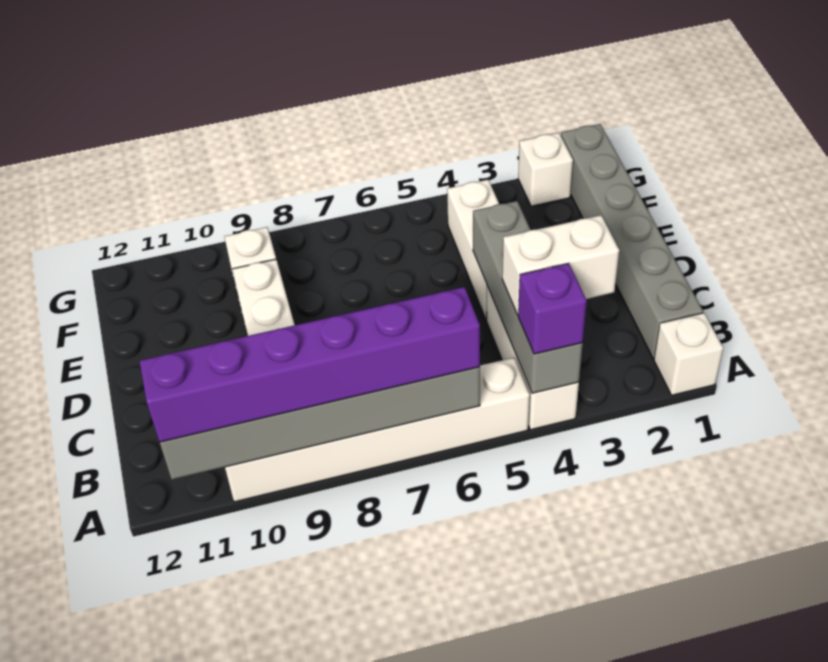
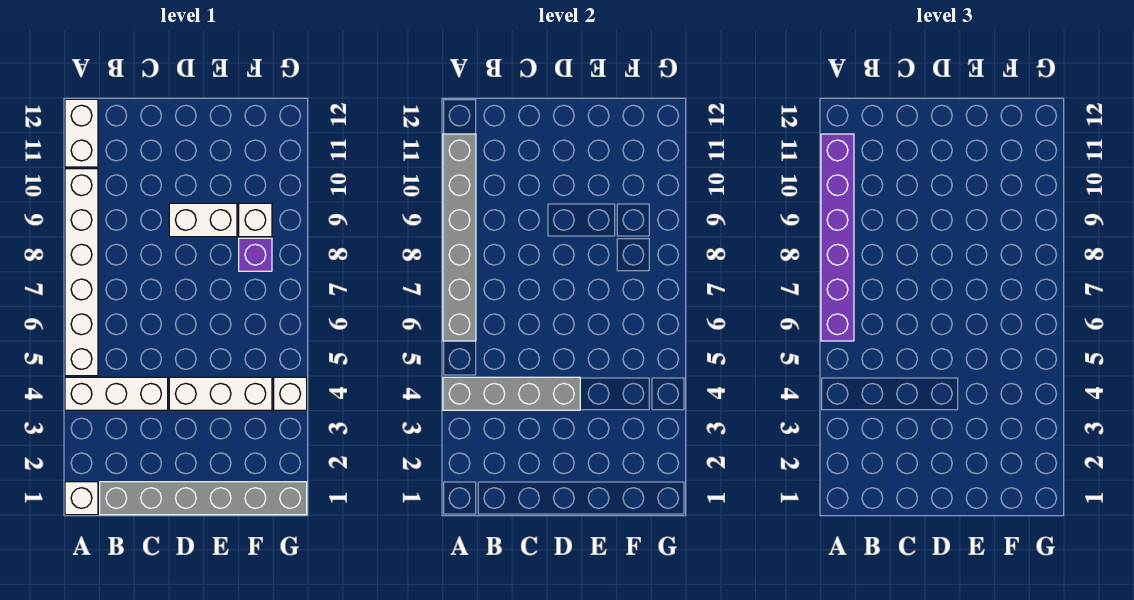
purple brick A4 level 3 -> purple brick F8 level 1
white brick B3:B4 level 3 -> white brick A11:A12 level 1
white brick G2 level 1 -> white brick G4 level 1

